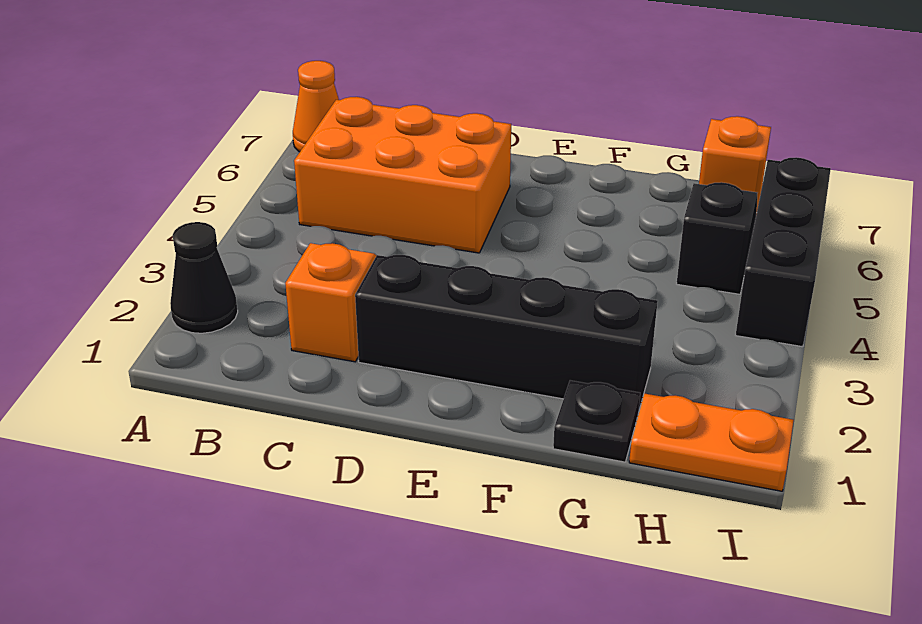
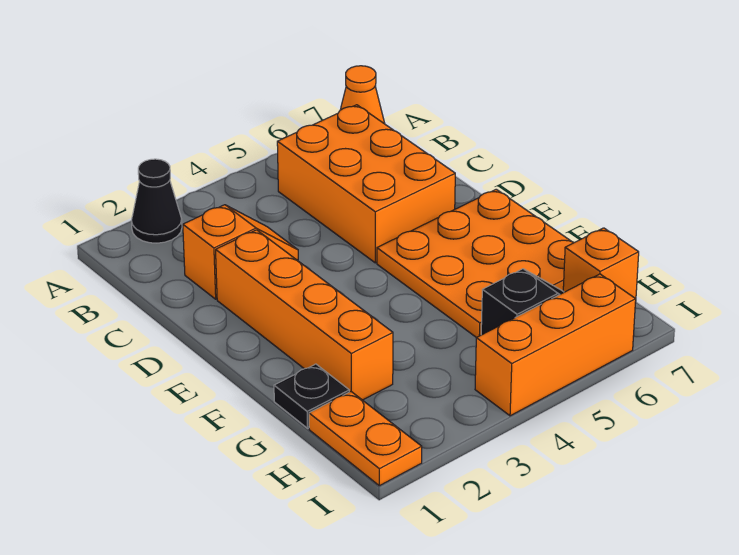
black brick D2:G2 level 1 -> orange brick D2:G2 level 1
none -> orange plate E5:G7 level 1
black brick I4:I6 level 1 -> orange brick I4:I6 level 1

